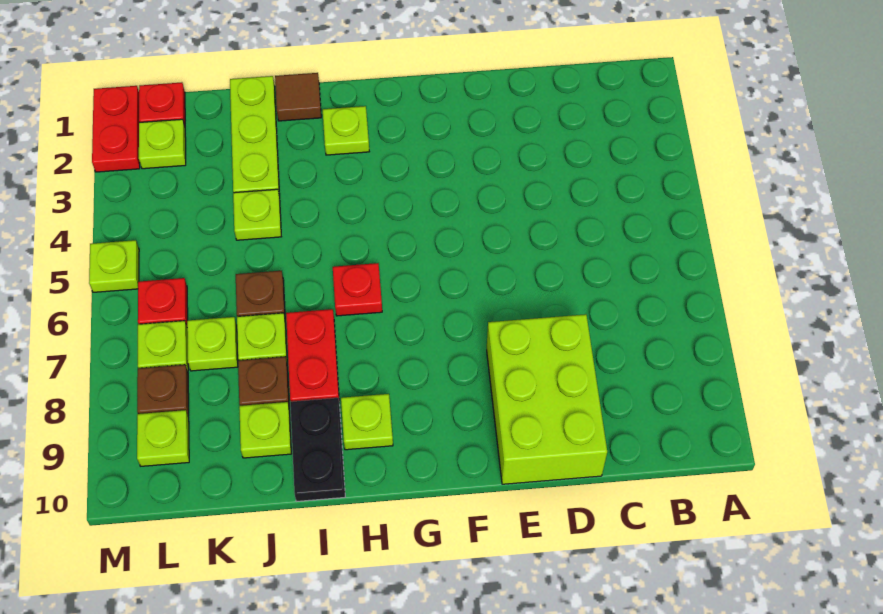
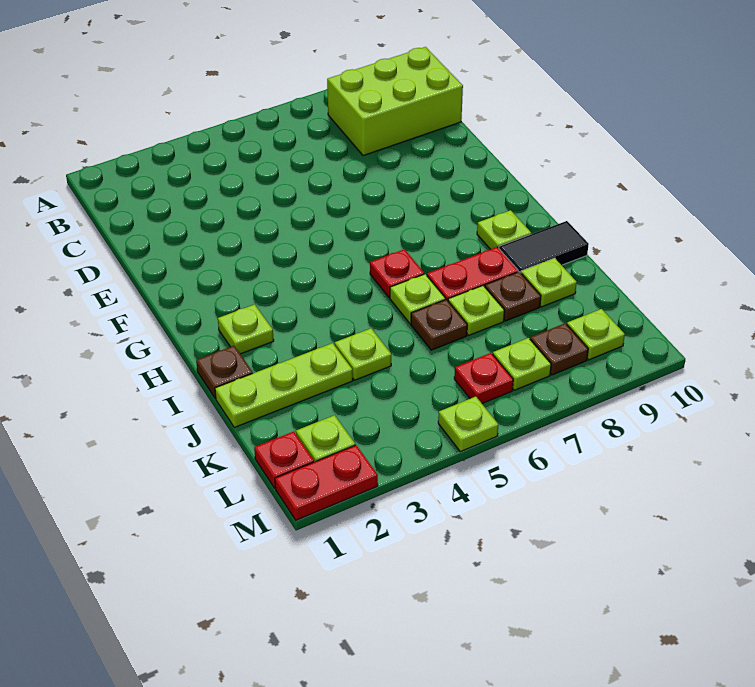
lime brick D8:E10 level 1 -> lime brick B8:C10 level 1
brown tile I1 level 1 -> brown plate I1 level 1
black plate I9:I10 level 1 -> black tile I9:I10 level 1
lime plate K7 level 1 -> lime plate I6 level 1

